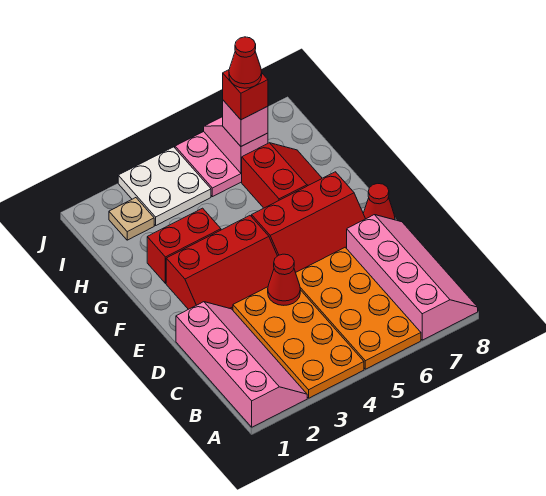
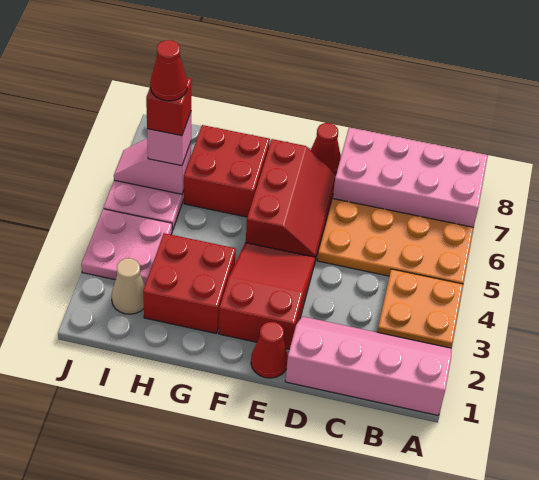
orange plate A3:D4 level 1 -> orange plate A3:B4 level 1
pink slope A7:D8 level 1 top 7 -> pink brick A7:D8 level 1
red cone D4 level 2 -> red cone E1 level 1
red slope E2:F4 level 1 top F -> red slope E2:F4 level 1 top 2
red brick G2:G3 level 1 -> red brick G2:H3 level 1
red slope G6:H7 level 1 top 6 -> red brick G6:H7 level 1
tan plate I2 level 1 -> tan cone I2 level 1
white plate I3:J4 level 1 -> pink plate I3:J4 level 1

